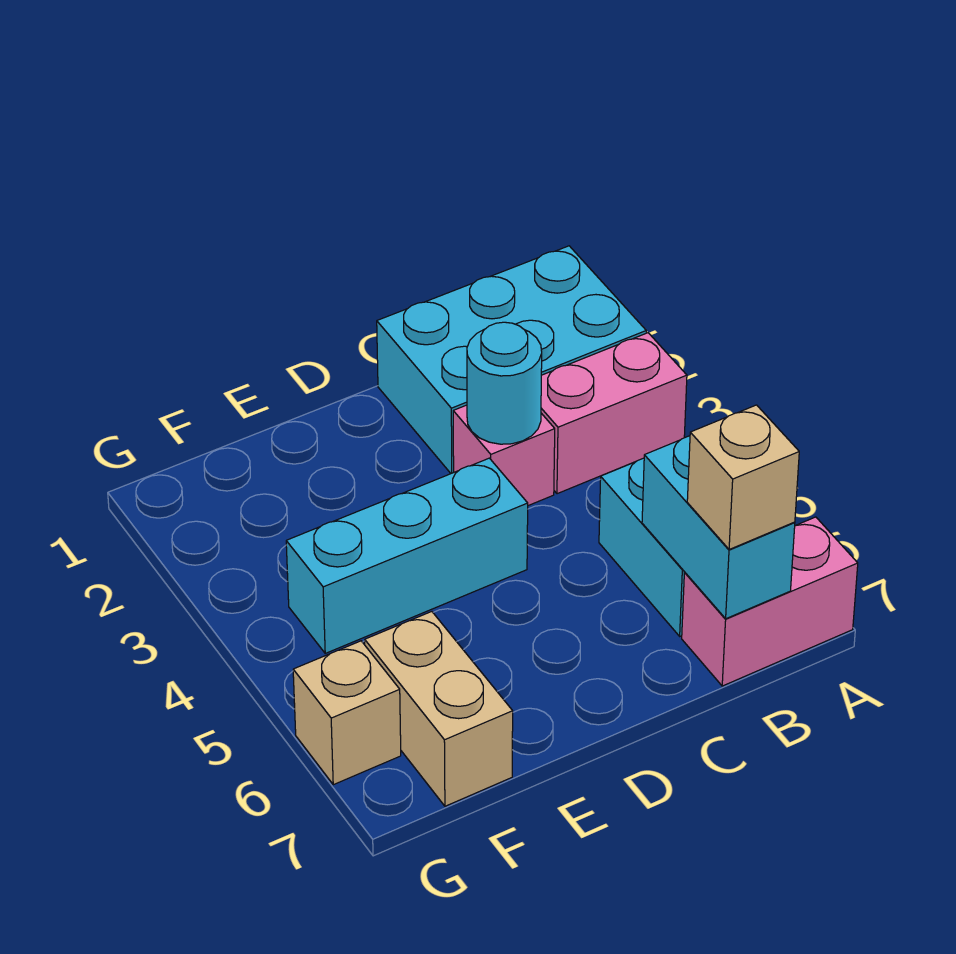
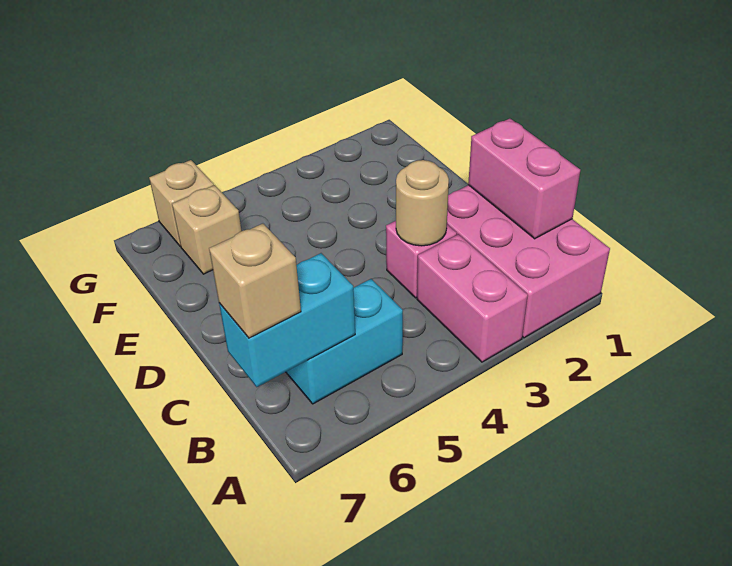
cyan brick A1:C2 level 1 -> pink brick A1:C2 level 1
pink brick A7:B7 level 1 -> pink brick B1:C1 level 2
cyan round brick C3 level 2 -> tan round brick C3 level 2
cyan brick D4:F4 level 1 -> none
tan brick F6:F7 level 1 -> tan brick F6 level 1

